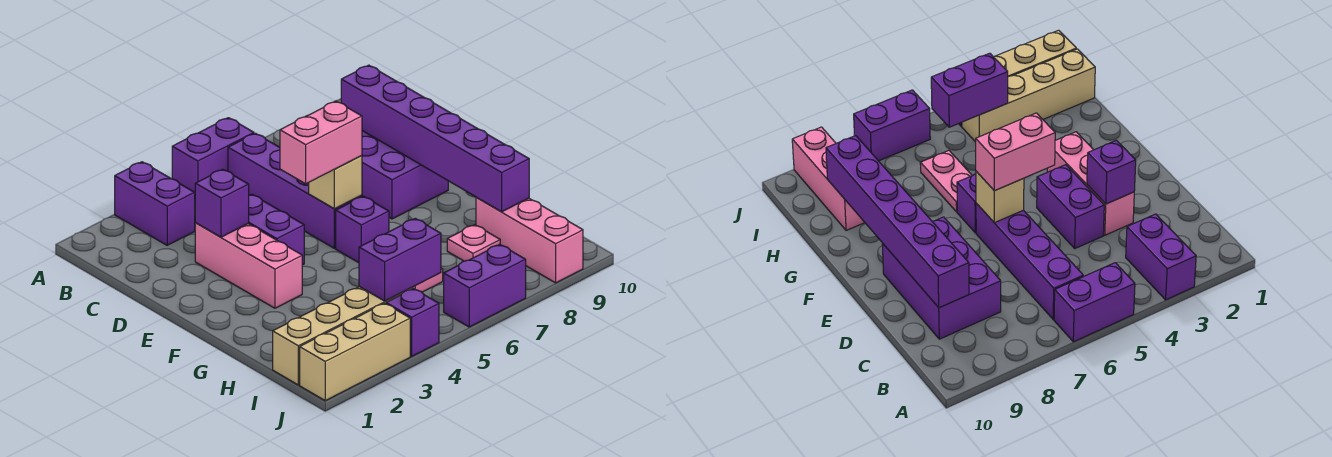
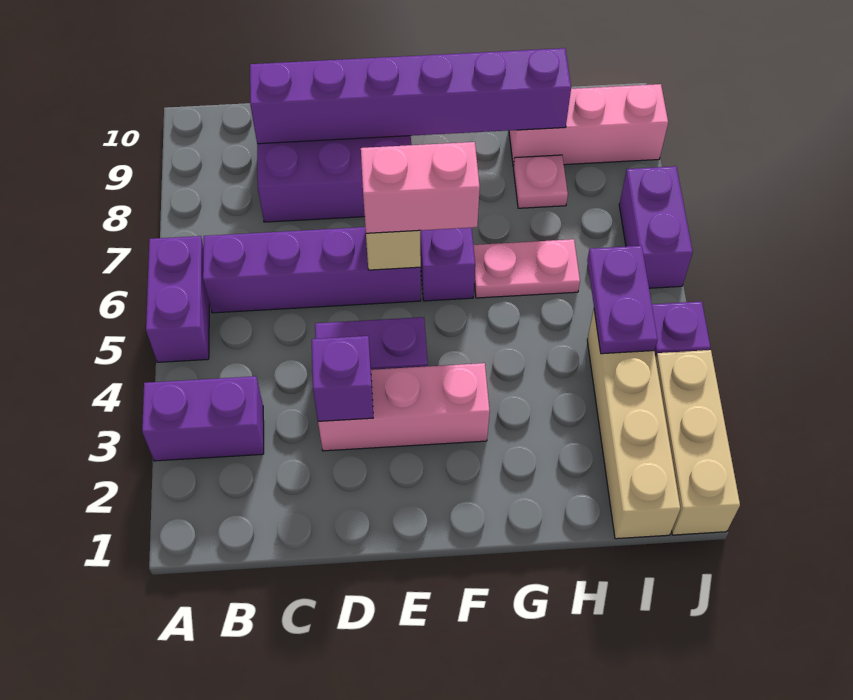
pink brick E5:E6 level 3 -> pink brick E6:F6 level 3
purple brick I4:I5 level 2 -> purple plate I4:I5 level 2

